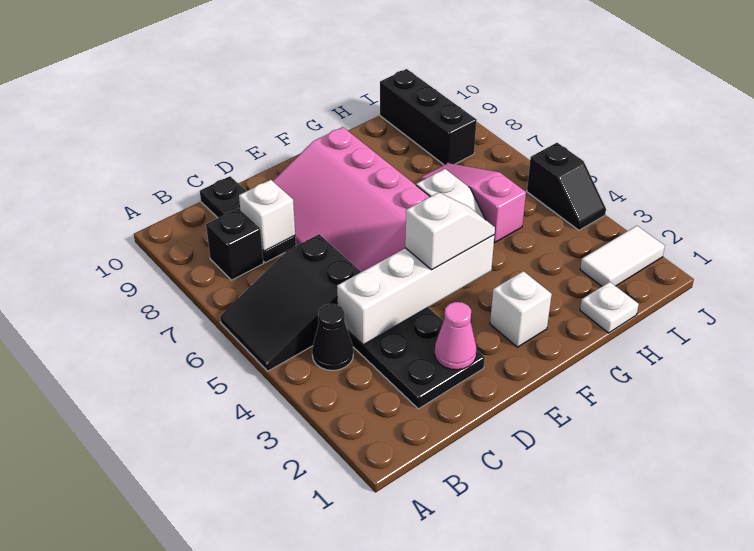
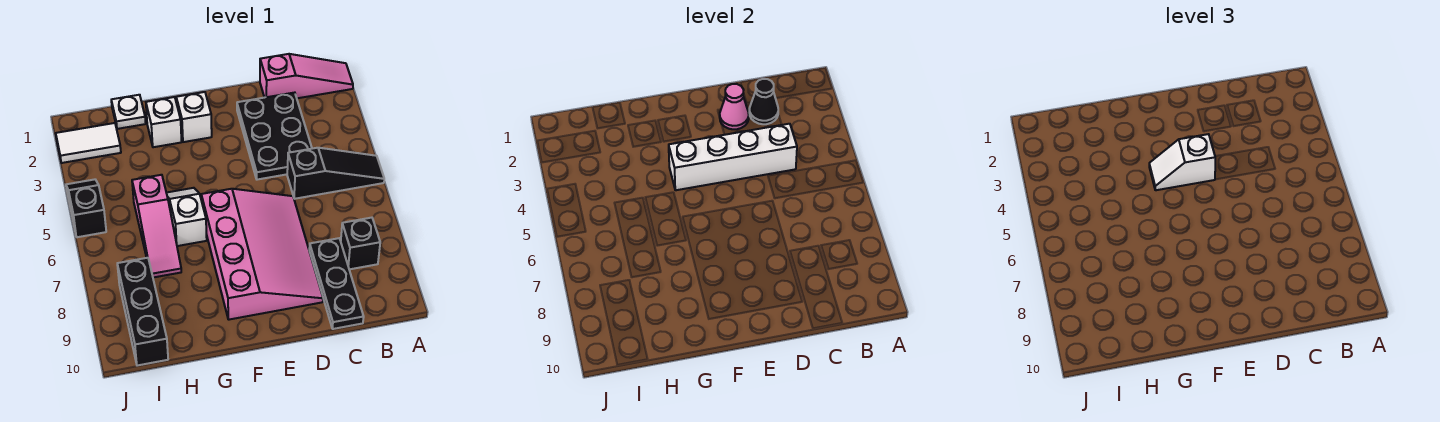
none -> pink slope A1:C1 level 1 top C
black slope A5:C6 level 1 top C -> black slope A5:C5 level 1 top C
black cone B4 level 1 -> black cone C2 level 2
white brick C8 level 2 -> white brick G2 level 1

